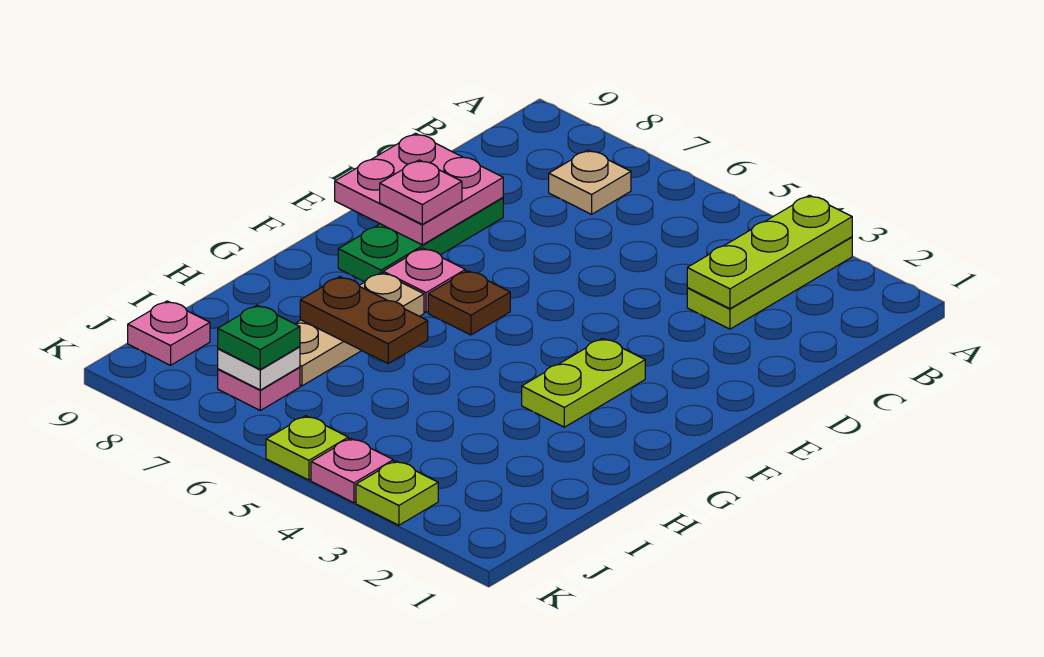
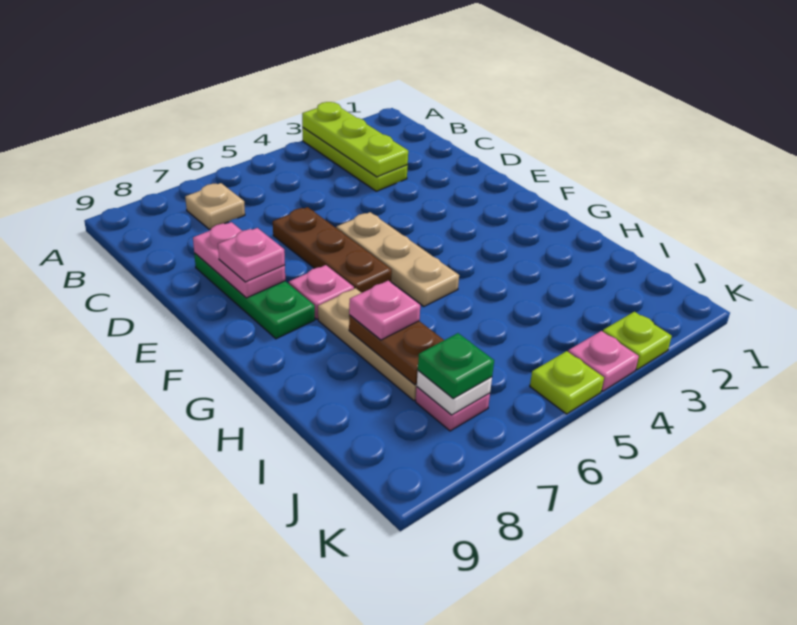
pink plate D8:E9 level 2 -> pink plate D8:E8 level 2
none -> tan plate E5:G5 level 1
lime plate F3:G3 level 1 -> none
brown plate F6 level 1 -> brown plate D6:F6 level 1
brown plate H6:H7 level 2 -> brown plate H7:I7 level 2
pink plate J9 level 1 -> pink plate H7 level 3

